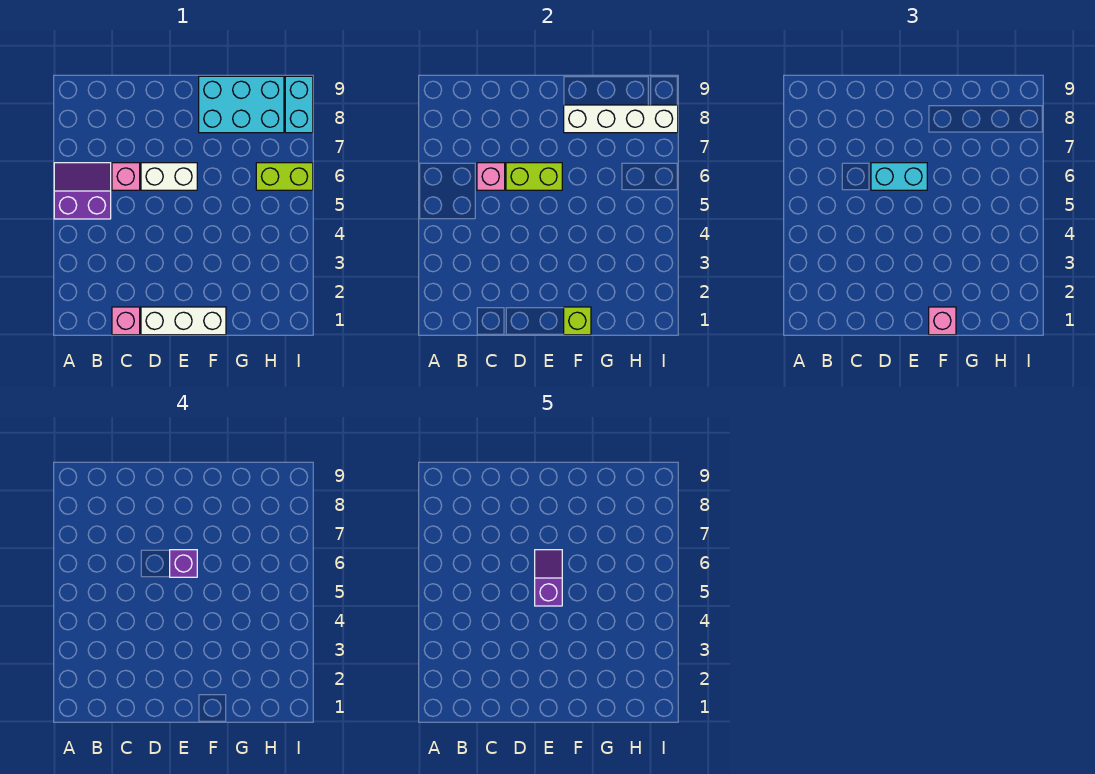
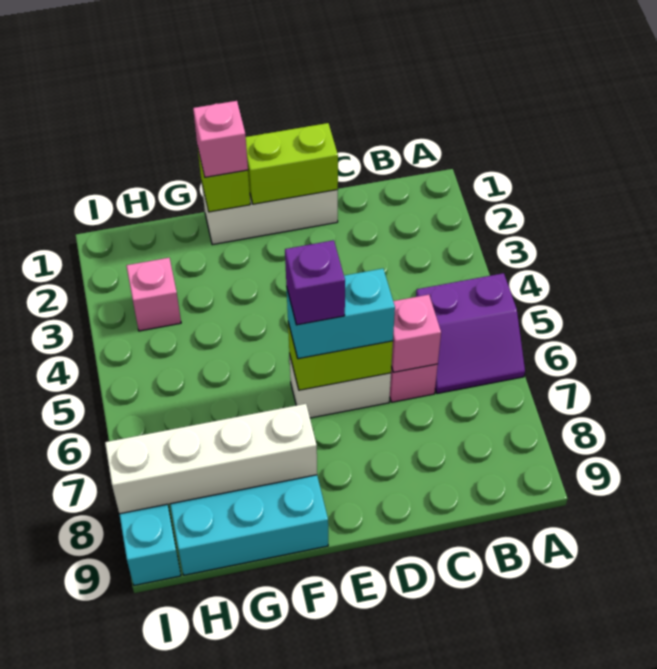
pink brick C1 level 1 -> pink brick H3 level 1
purple slope E5:E6 level 5 top 5 -> none
lime brick H6:I6 level 1 -> lime brick D1:E1 level 2

